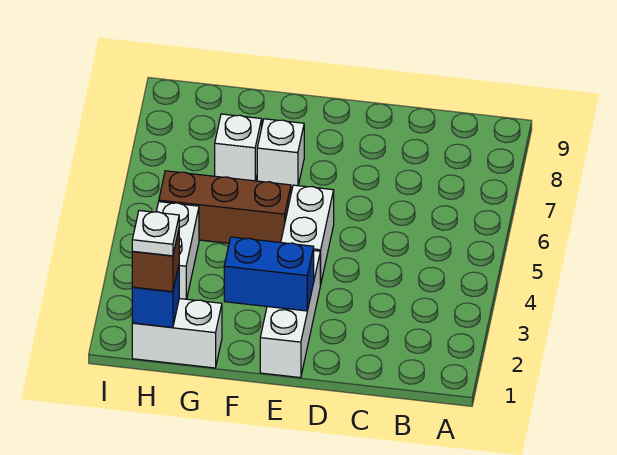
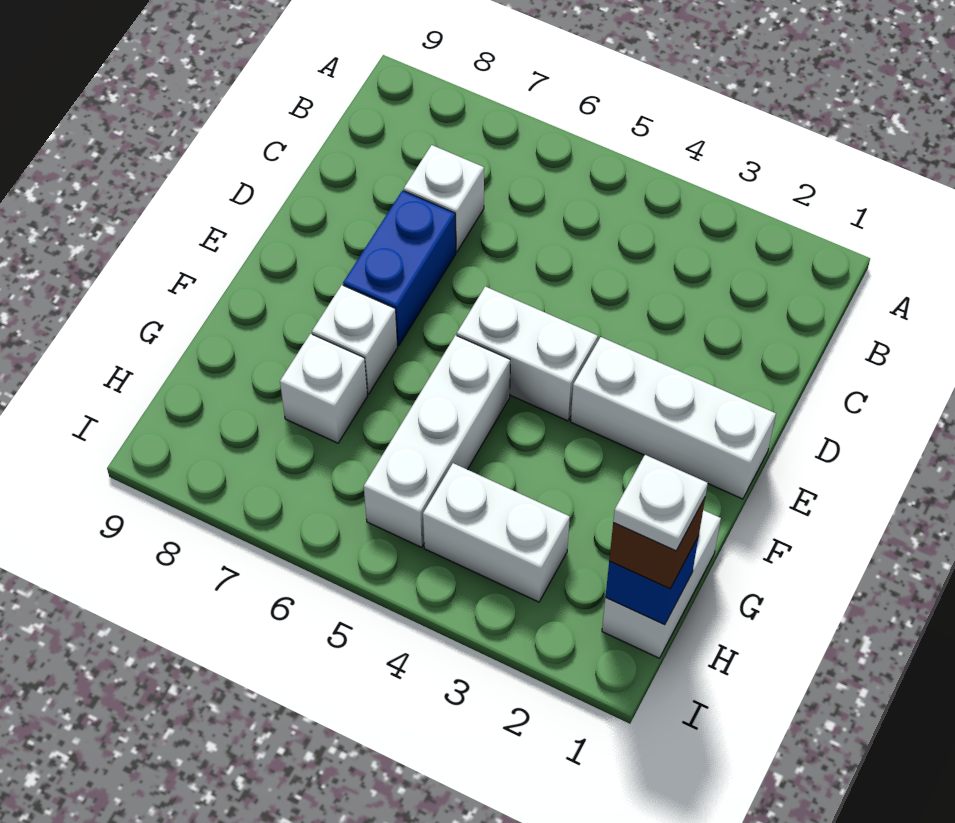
none -> white brick C7 level 1
blue brick E2:F2 level 2 -> blue brick D7:E7 level 1
brown brick F5:H5 level 1 -> white brick F5:H5 level 1

